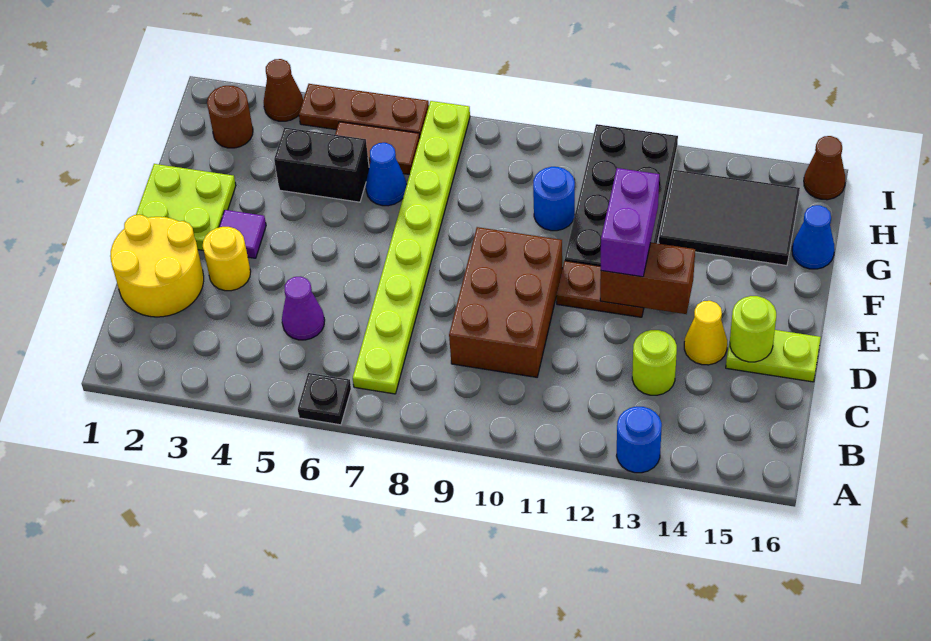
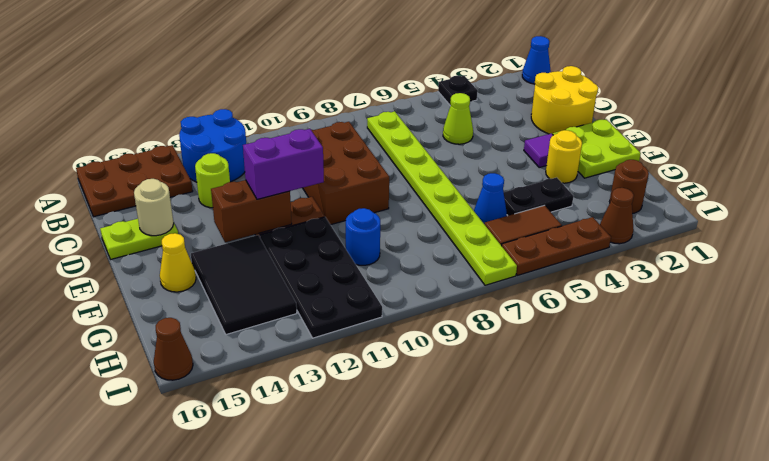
black plate A6 level 1 -> black plate A4 level 1
blue round brick A13 level 1 -> blue round brick A12:B13 level 1
none -> brown plate A14:B16 level 1
purple cone C5 level 1 -> lime cone C5 level 1
yellow round brick D3 level 1 -> yellow round brick F3 level 1
yellow cone D14 level 1 -> yellow cone F15 level 1
lime round brick D15 level 2 -> tan round brick D15 level 2
purple brick E12:F12 level 3 -> purple brick E11:E12 level 3
black brick G4:G5 level 1 -> black plate G4:G5 level 1
black tile G13:H15 level 1 -> black tile F13:H14 level 1
blue cone G16 level 1 -> blue cone A1 level 1

